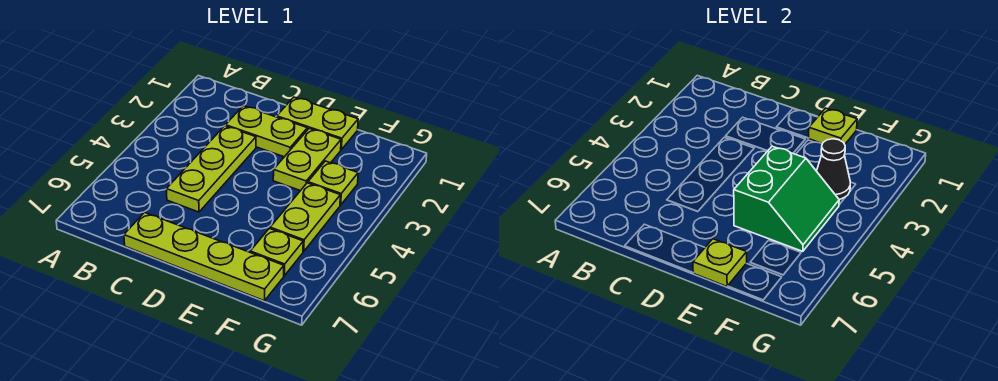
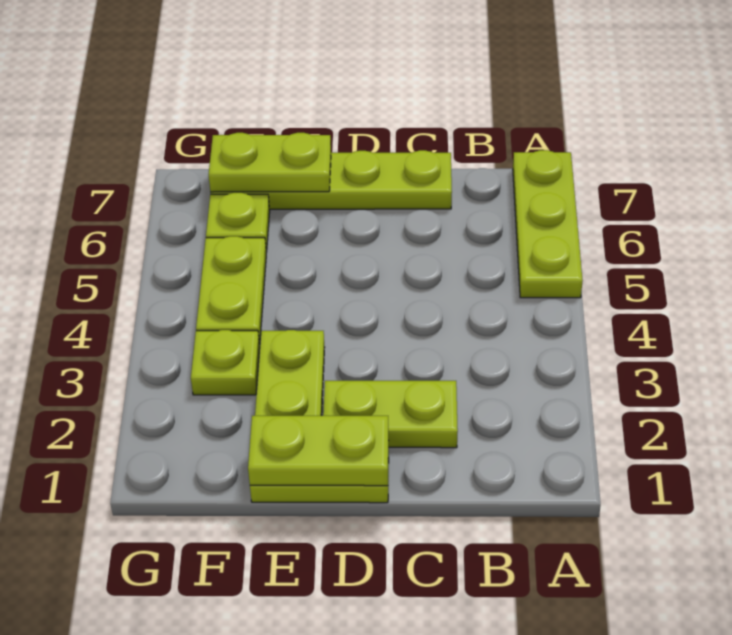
lime plate C3:C5 level 1 -> lime plate A5:A7 level 1
lime plate E1 level 2 -> lime plate D1:E1 level 2
green slope E4:F5 level 2 top E -> none
lime plate E7 level 2 -> lime plate E7:F7 level 2
black cone F3 level 2 -> none

